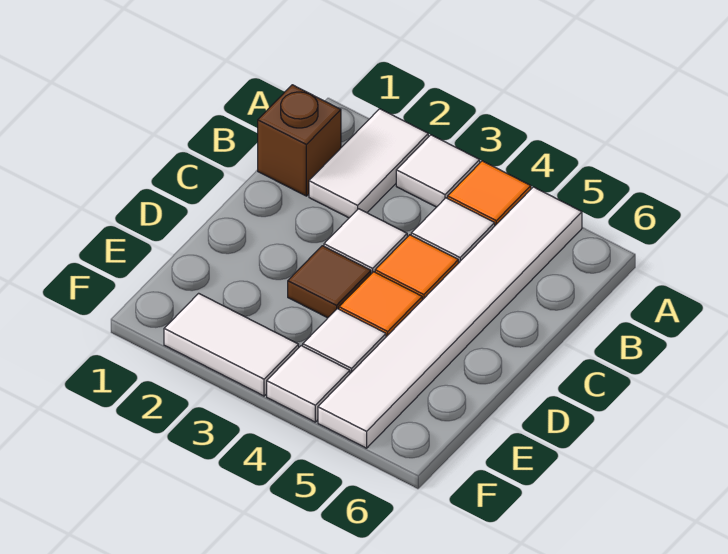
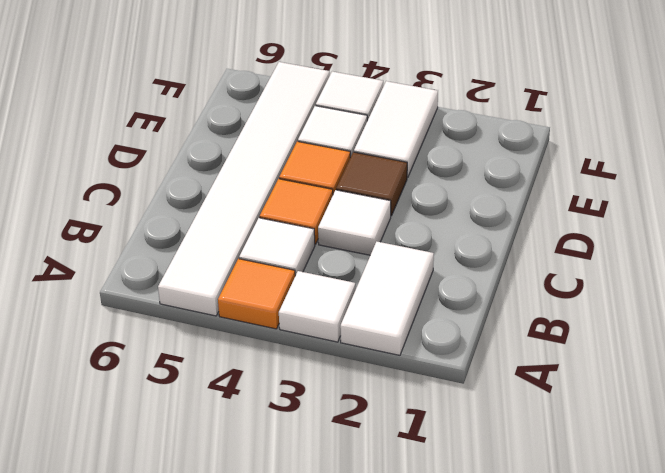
brown brick B1 level 1 -> none
white tile F2:F3 level 1 -> white tile E3:F3 level 1

